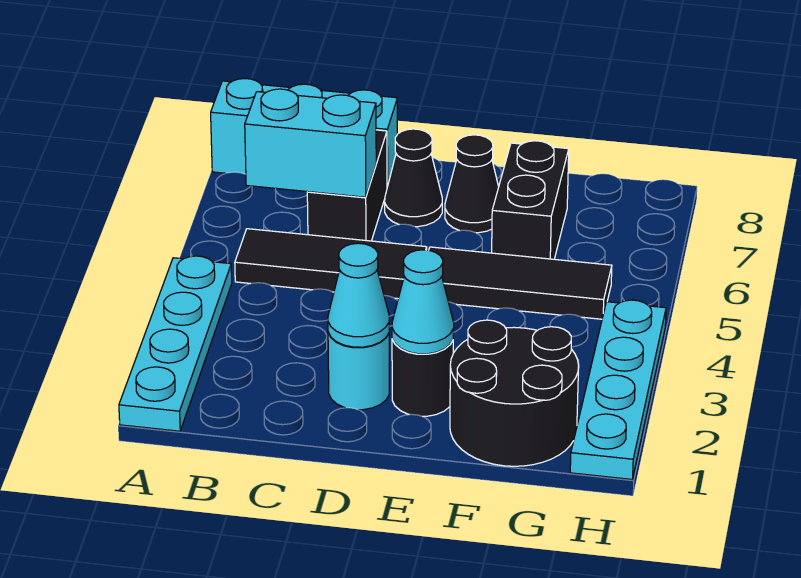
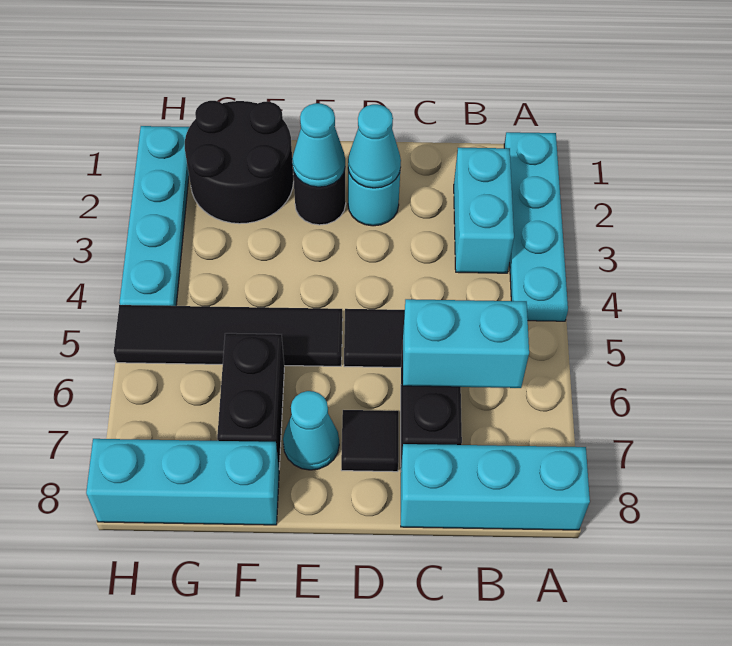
none -> cyan brick B2:B3 level 1
black cone D7 level 1 -> black tile D7 level 1
black tile E5:G5 level 1 -> black tile E5:H5 level 1
black cone E7 level 1 -> cyan cone E7 level 1
none -> cyan brick F8:H8 level 1

